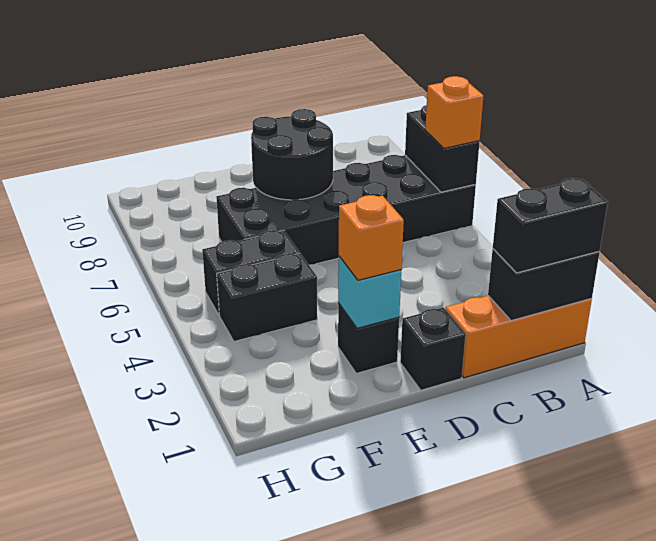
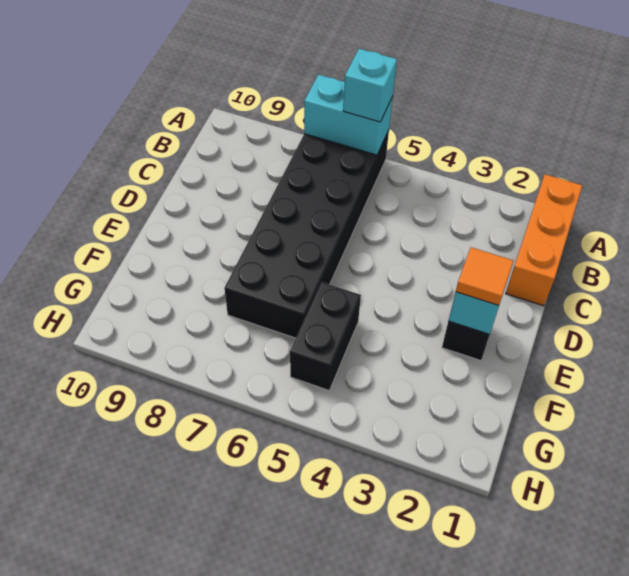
black brick A1:B1 level 2 -> none
black brick A1:B1 level 3 -> none
black brick A6:A7 level 2 -> cyan brick A6:A7 level 2
orange brick A6 level 3 -> cyan brick A6 level 3
black brick D1 level 1 -> none
black round brick D7:E8 level 2 -> none
orange brick E2 level 3 -> orange tile E2 level 3
black brick F4:G4 level 1 -> none

